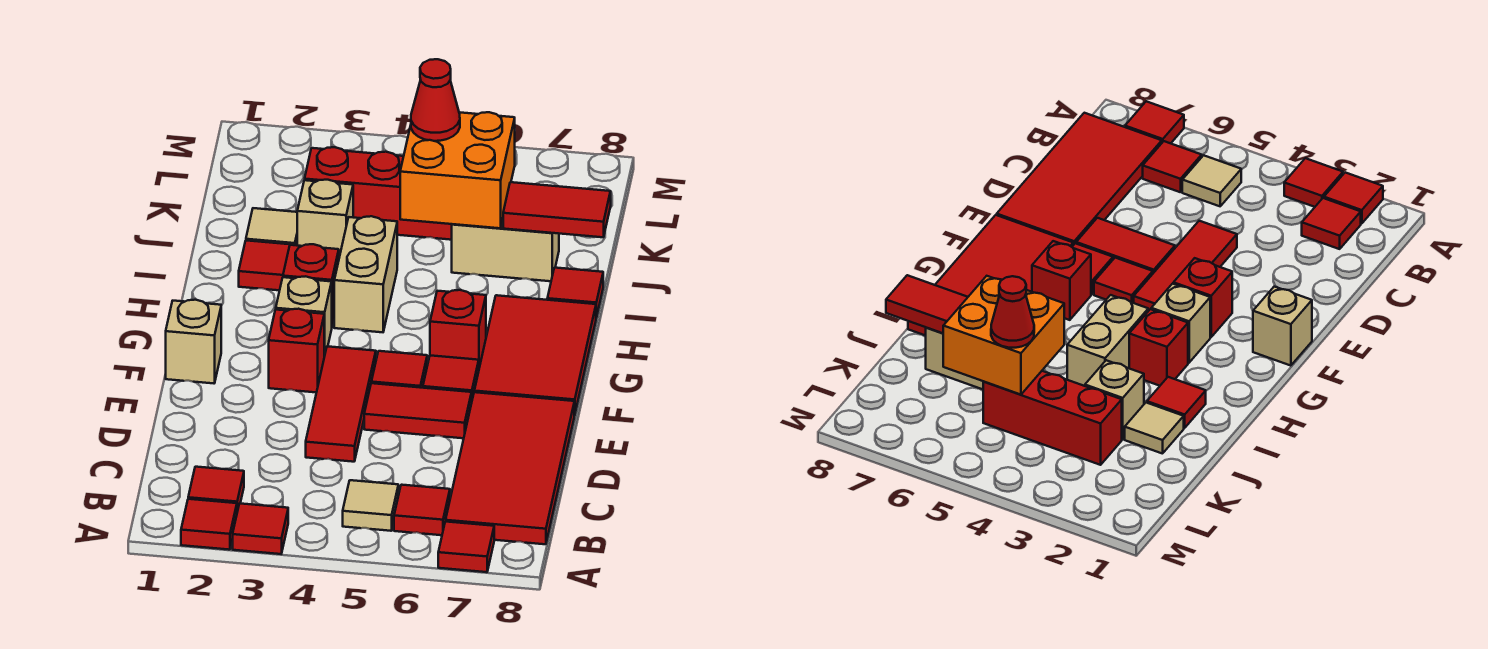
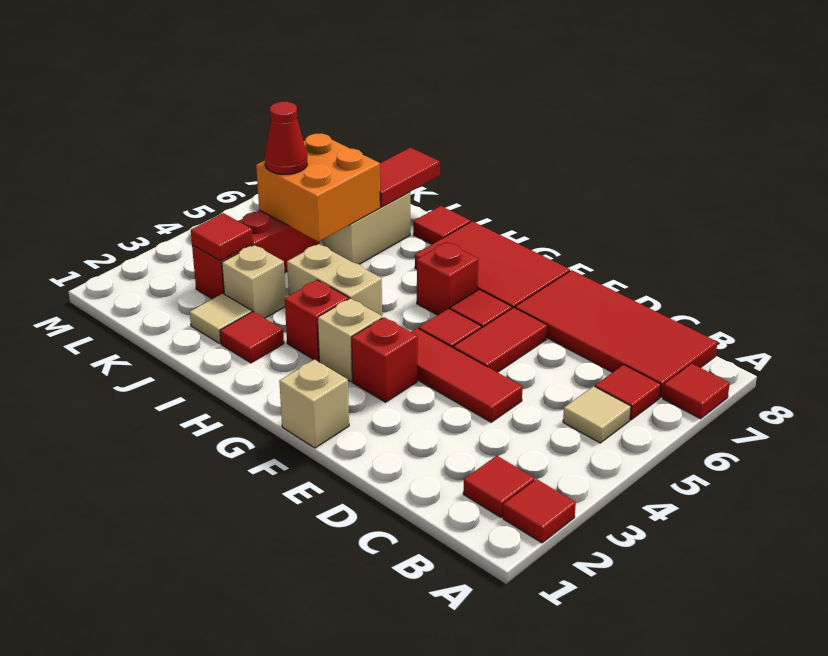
red tile A3 level 1 -> red tile K3 level 2

